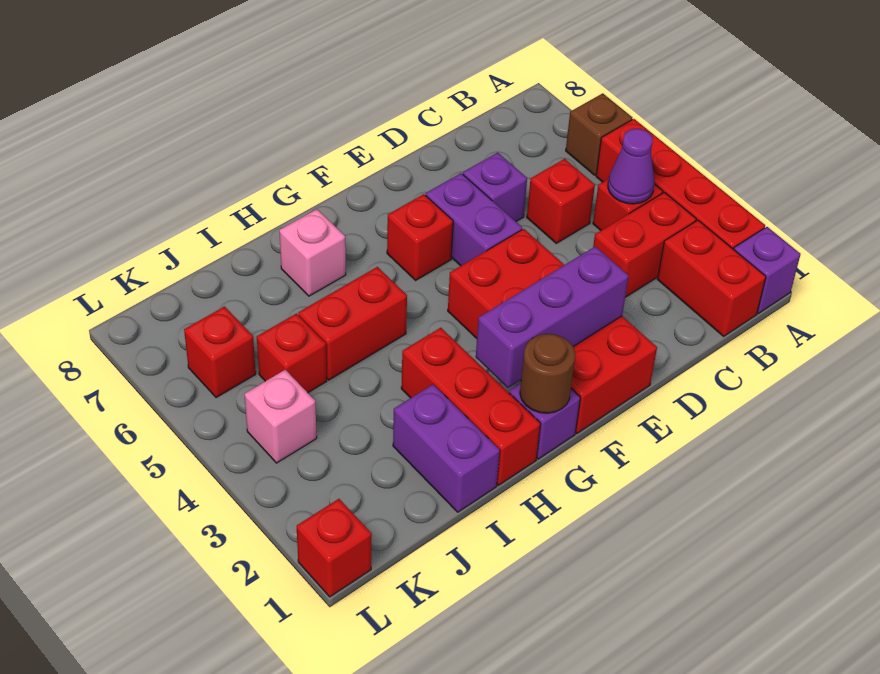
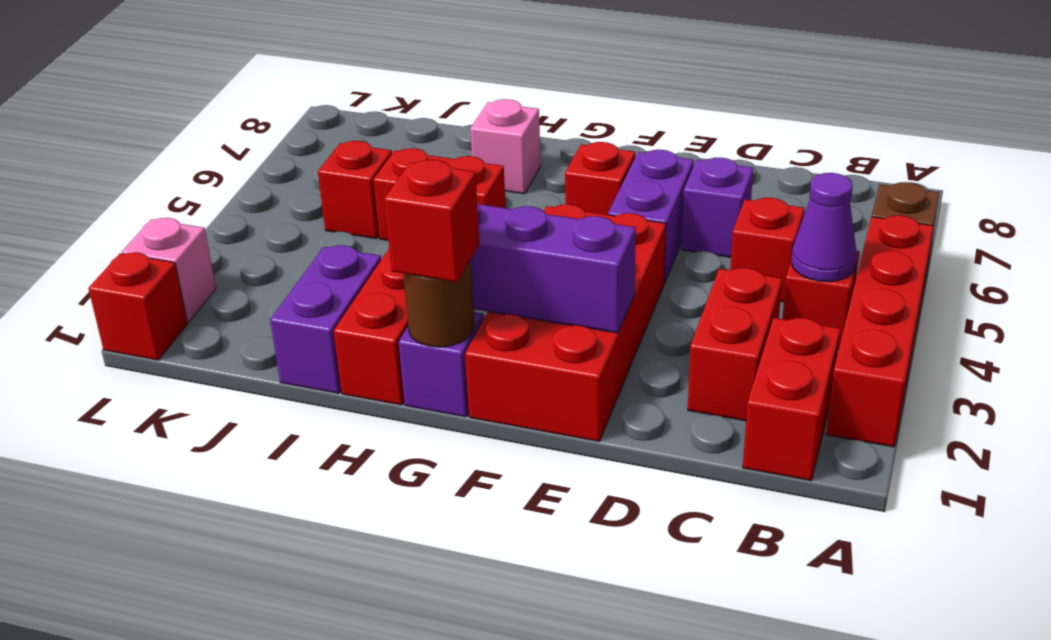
purple brick A1 level 1 -> none
red brick B3:C3 level 1 -> red brick C2:C3 level 1
pink brick K4 level 1 -> pink brick L2 level 1
red brick K6 level 1 -> red brick G1 level 3

